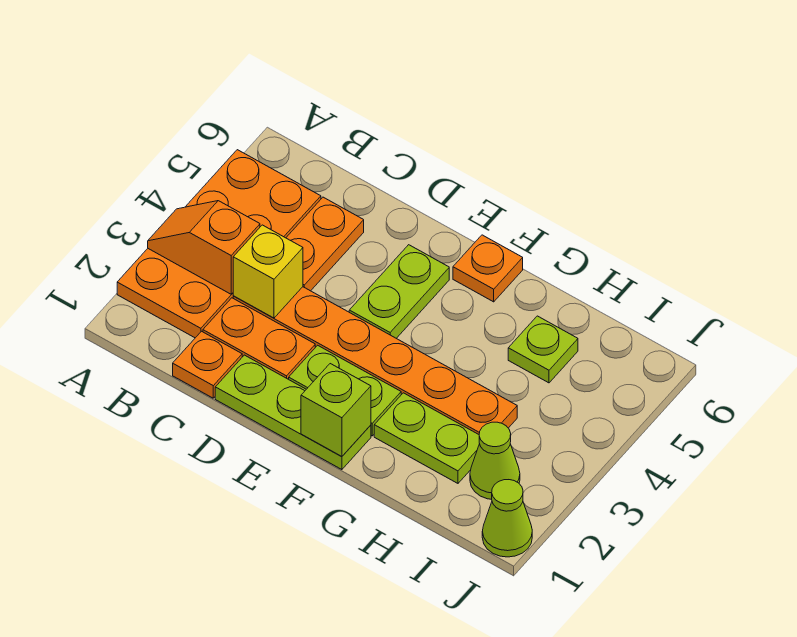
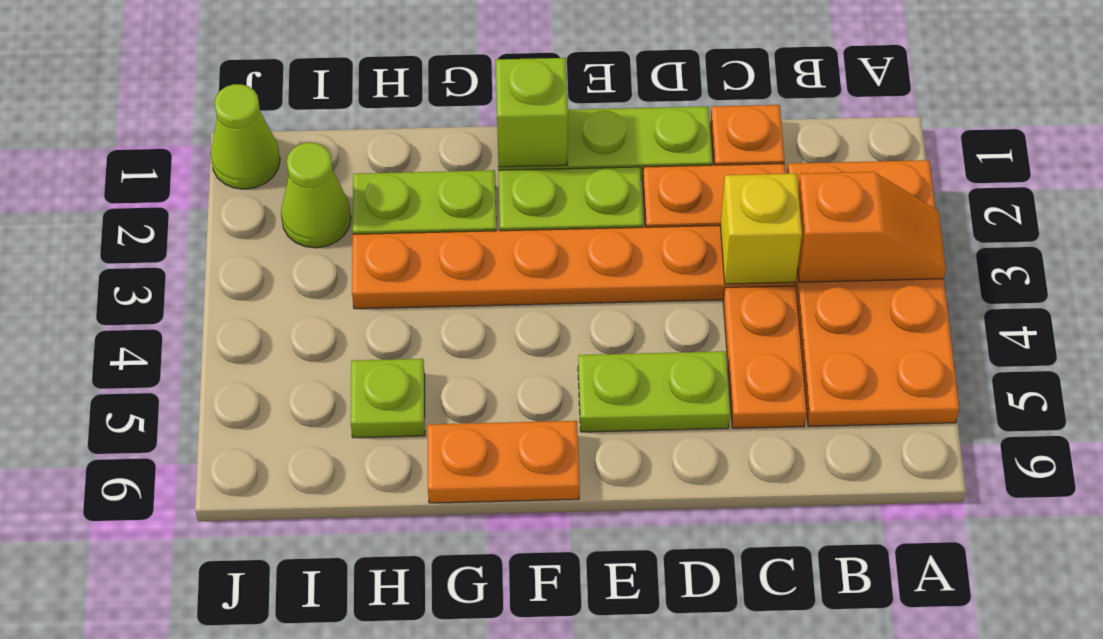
lime plate E4:E5 level 1 -> lime plate D5:E5 level 1
orange plate F6 level 1 -> orange plate F6:G6 level 1

